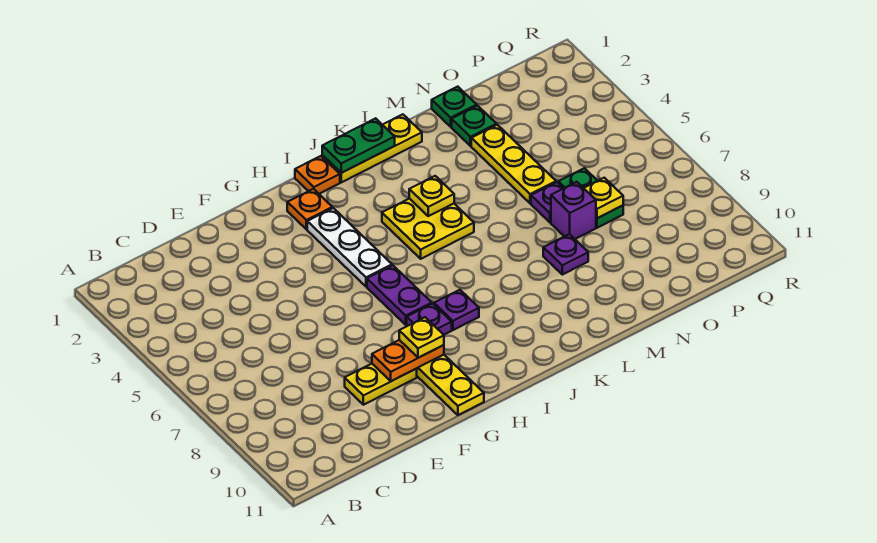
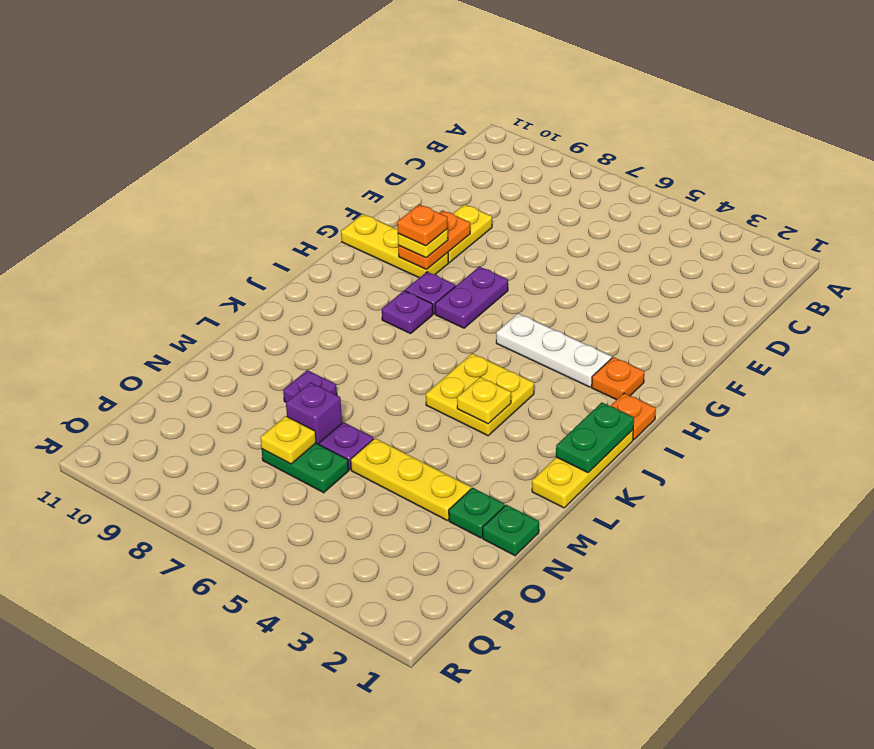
none -> orange plate G9 level 4
purple plate H6:H7 level 1 -> purple plate G7:H7 level 1

